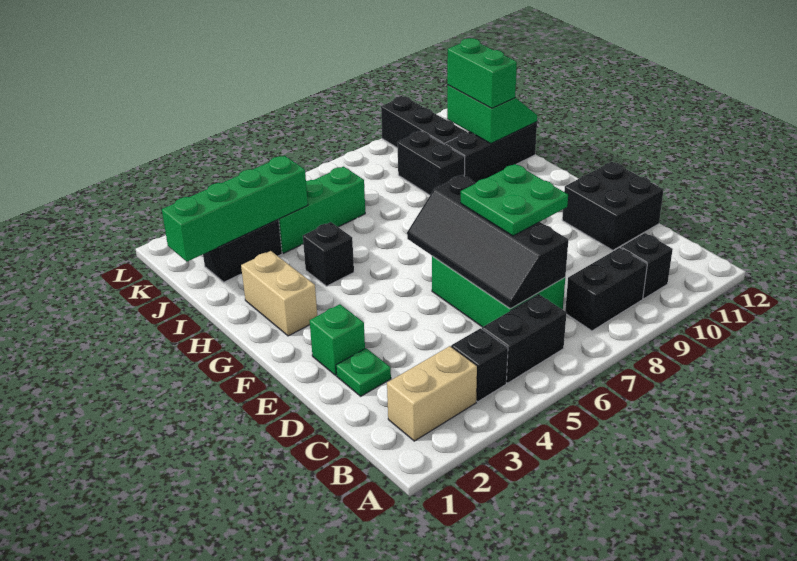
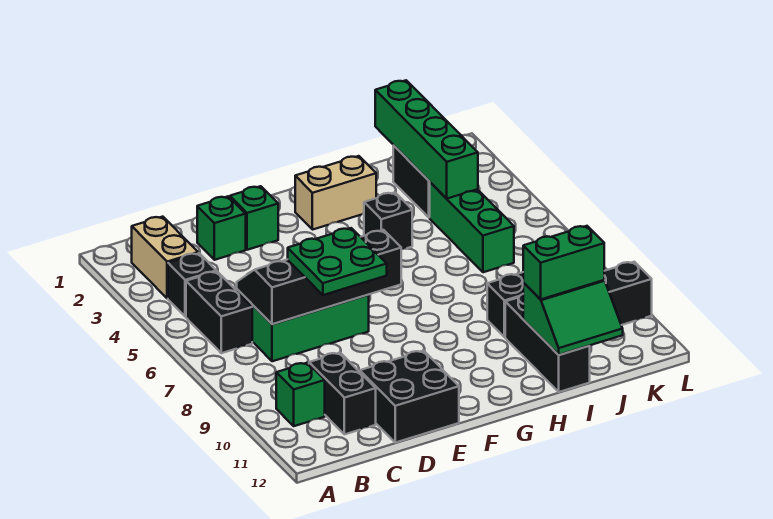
black brick B8:B9 level 1 -> black brick C10:C11 level 1
black brick B10 level 1 -> green brick B10 level 1
green plate D2 level 1 -> green brick D2 level 1

